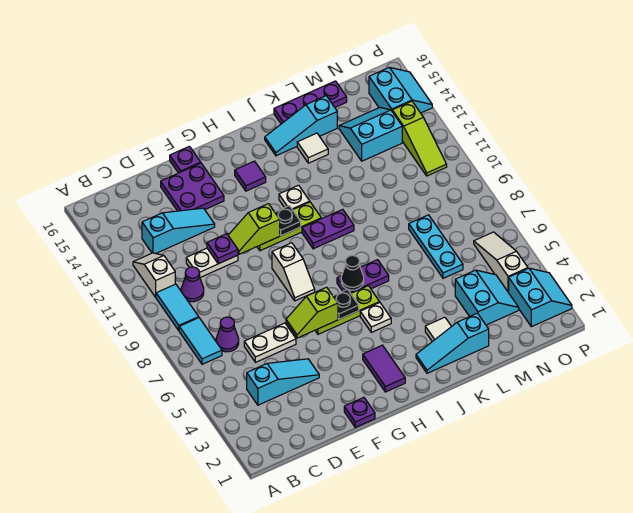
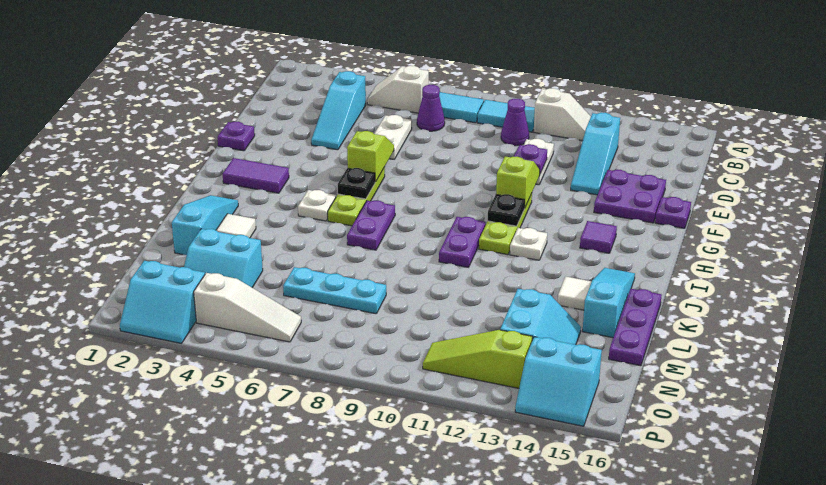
white slope G8:G9 level 1 top 9 -> white slope B5:B6 level 1 top 6
black cone I7 level 2 -> none

